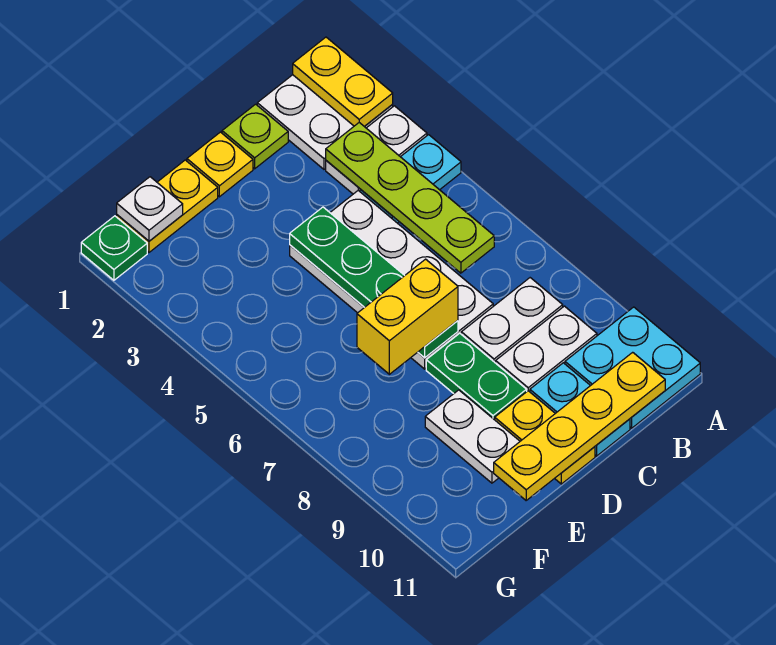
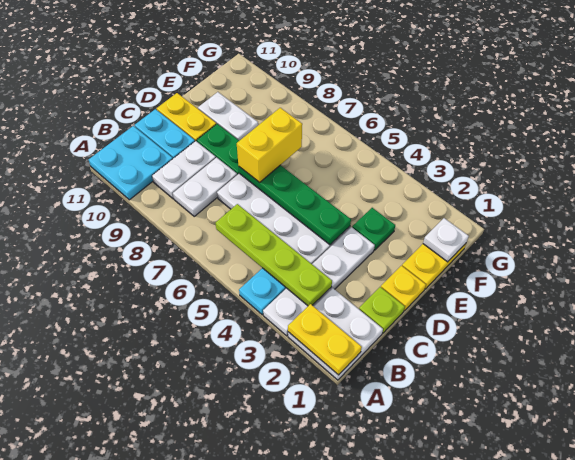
white plate A3:B3 level 1 -> white plate A3:D3 level 1
yellow plate B11:E11 level 2 -> none
green plate G1 level 1 -> green plate E3 level 1

